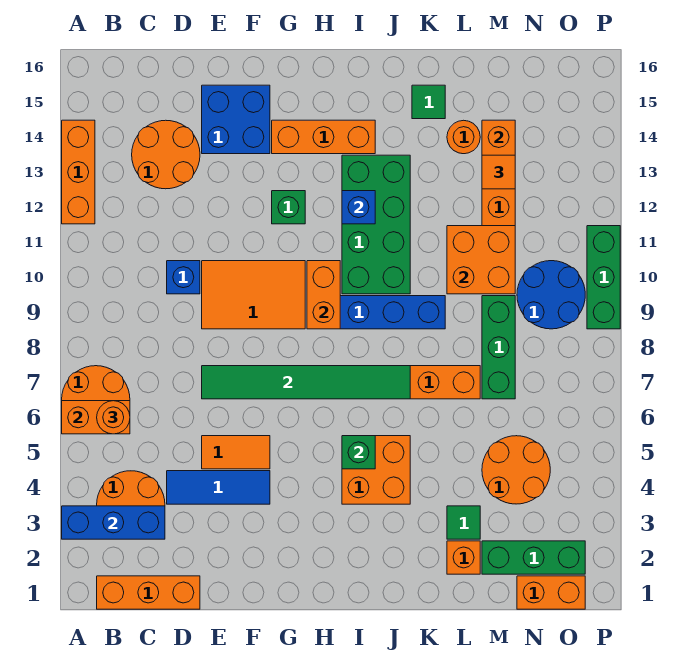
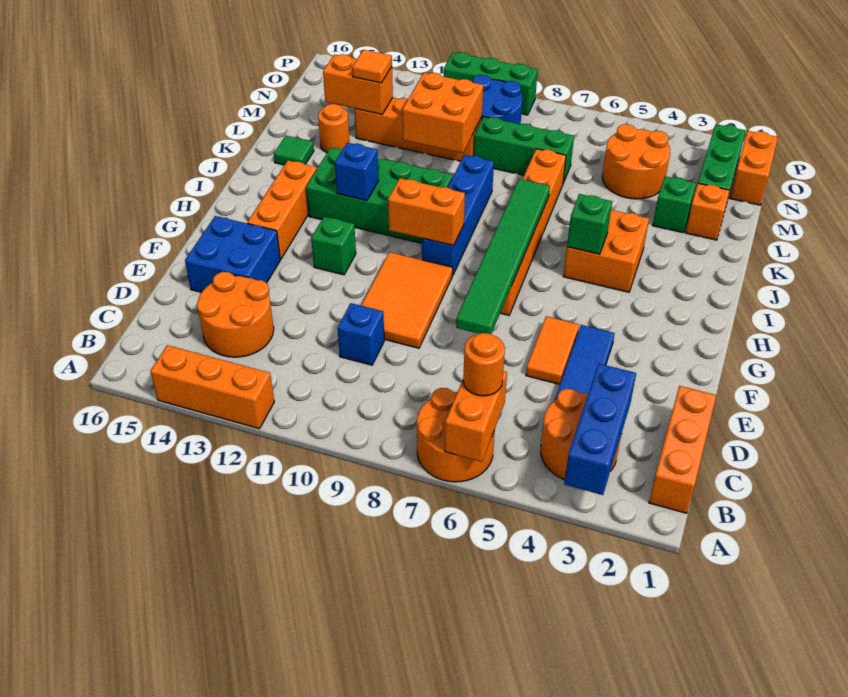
green tile L3 level 1 -> green brick L3 level 1

